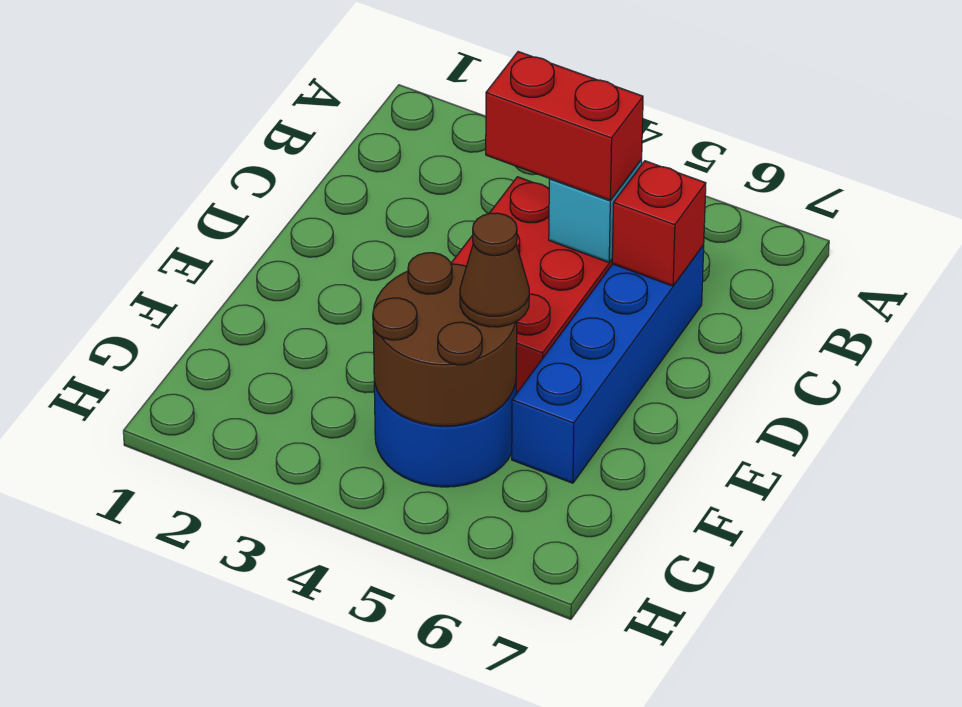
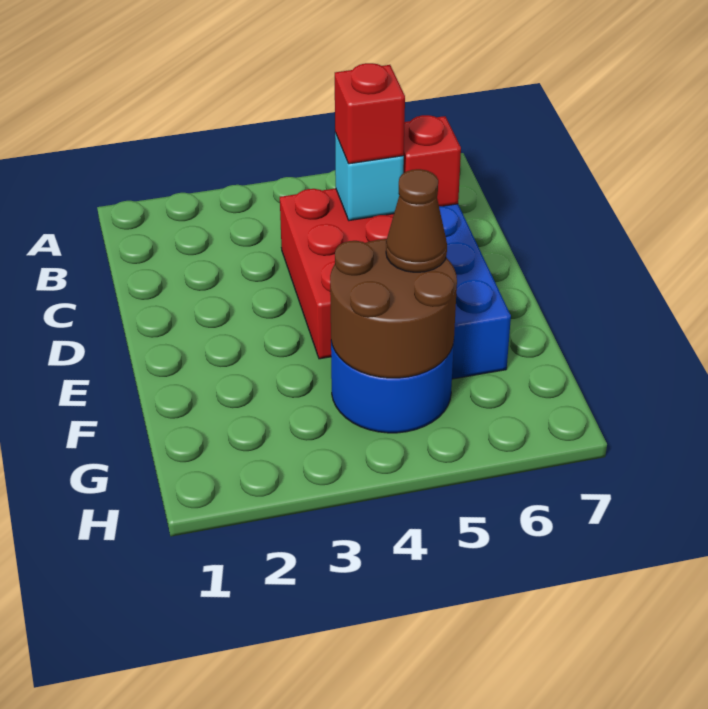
red brick C4:C5 level 3 -> red brick C5 level 3

